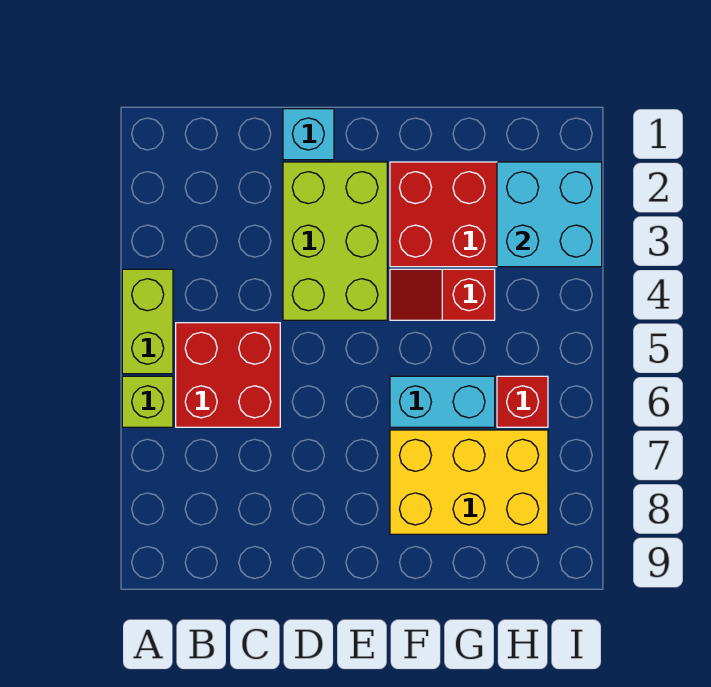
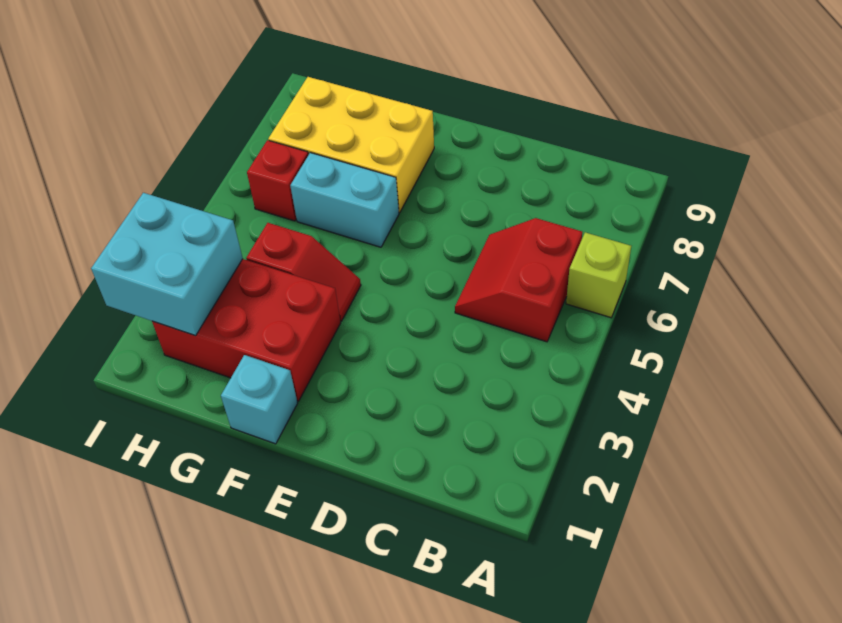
lime brick A4:A5 level 1 -> none
red brick B5:C6 level 1 -> red slope B5:C6 level 1 top B
cyan brick D1 level 1 -> cyan brick F1 level 1
lime brick D2:E4 level 1 -> none

